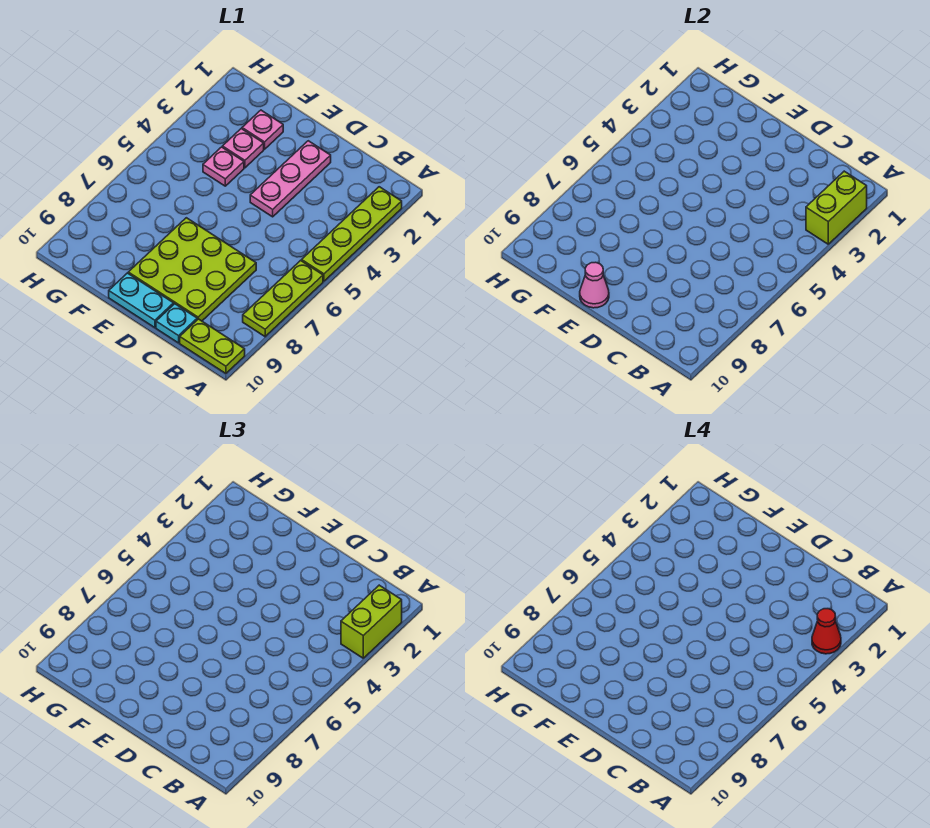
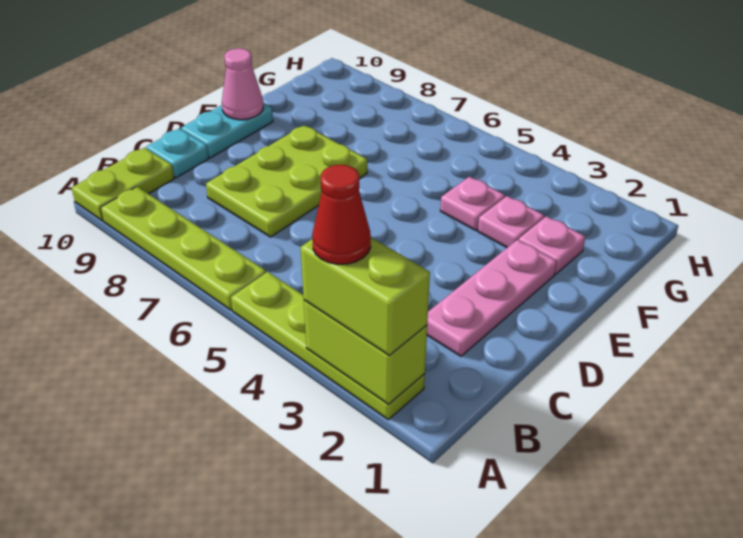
lime plate A6:A8 level 1 -> lime plate A6:A9 level 1
lime plate C7:E9 level 1 -> lime plate C7:E8 level 1
pink plate D2:D4 level 1 -> pink plate C2:E2 level 1

